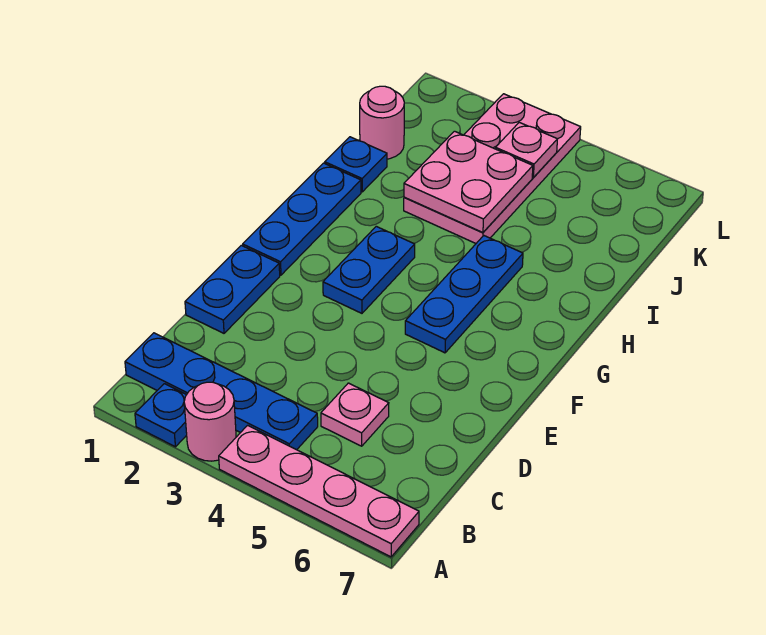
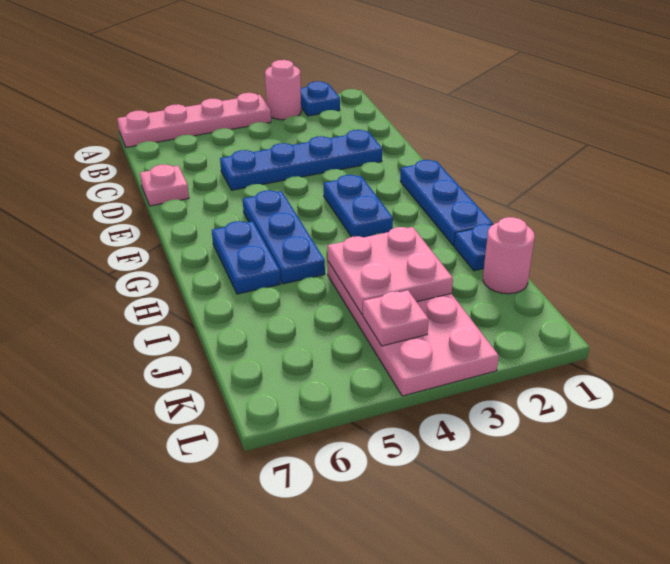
blue plate B1:B4 level 1 -> blue plate D2:D5 level 1
pink plate C5 level 1 -> pink plate D7 level 1
blue plate D1:E1 level 1 -> blue plate G6:H6 level 1

